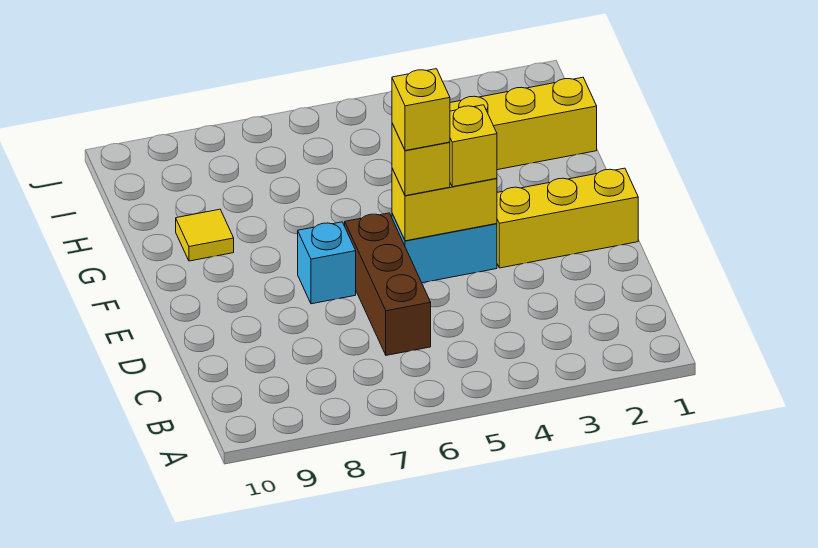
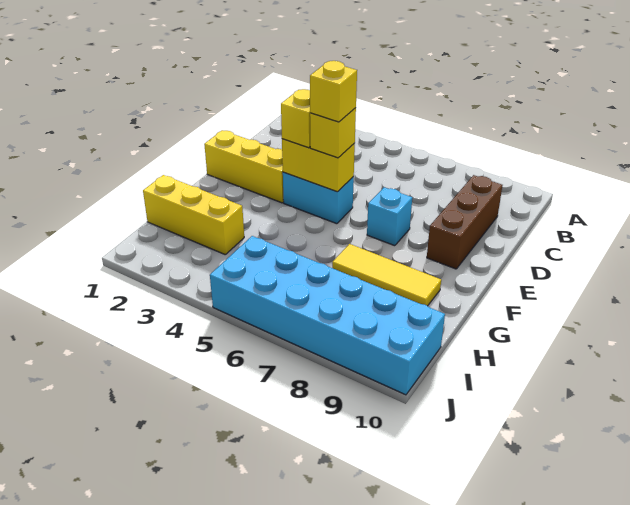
brown brick C6:E6 level 1 -> brown brick C9:E9 level 1
yellow tile G9 level 1 -> yellow tile G7:G9 level 1
none -> cyan brick I5:J10 level 1

